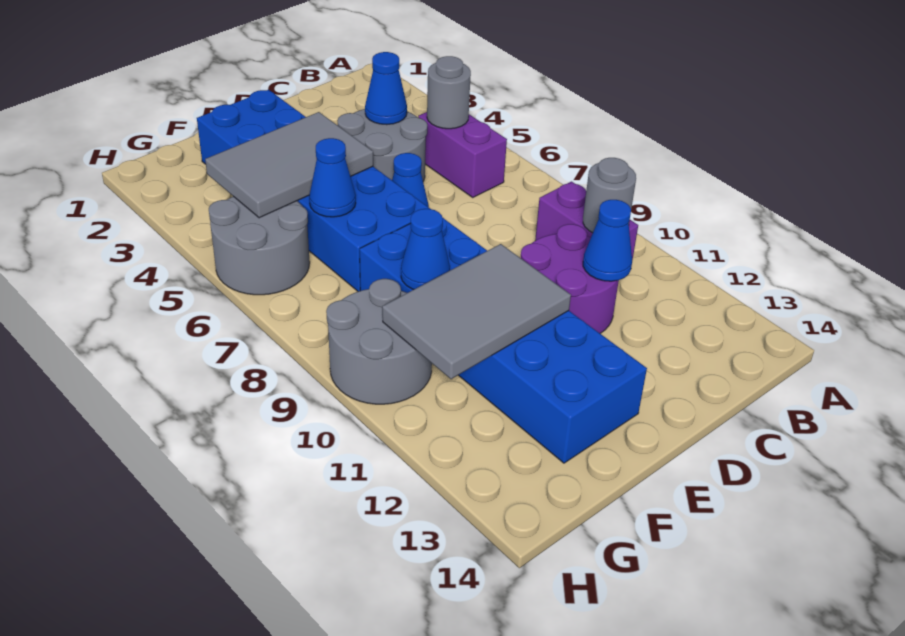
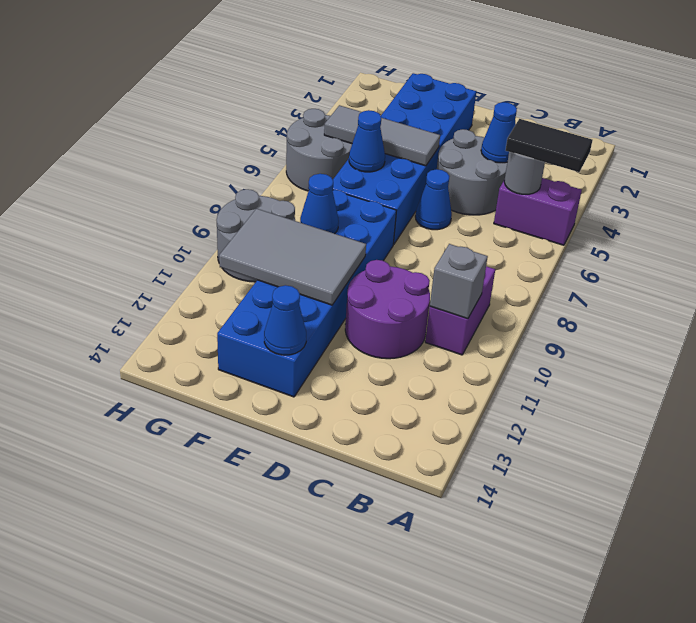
none -> black tile A5:B5 level 3
purple brick B5:B6 level 1 -> purple brick A5:B5 level 1
grey round brick B10 level 2 -> grey brick B10 level 2
blue cone C11 level 2 -> blue cone E13 level 2
grey tile E4:G5 level 2 -> grey tile E5:G5 level 2

